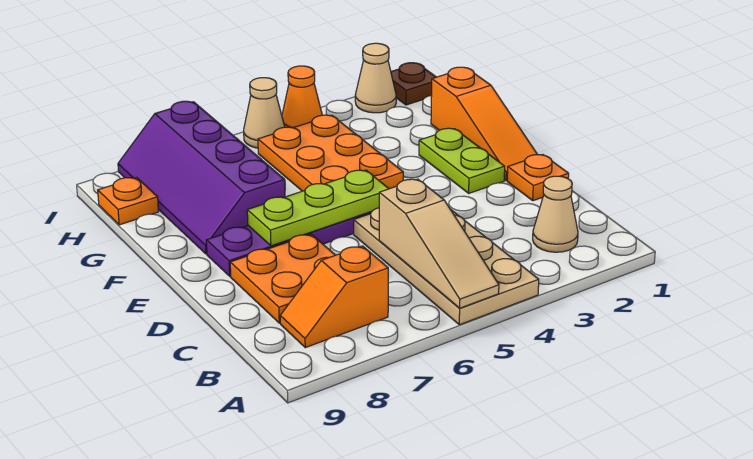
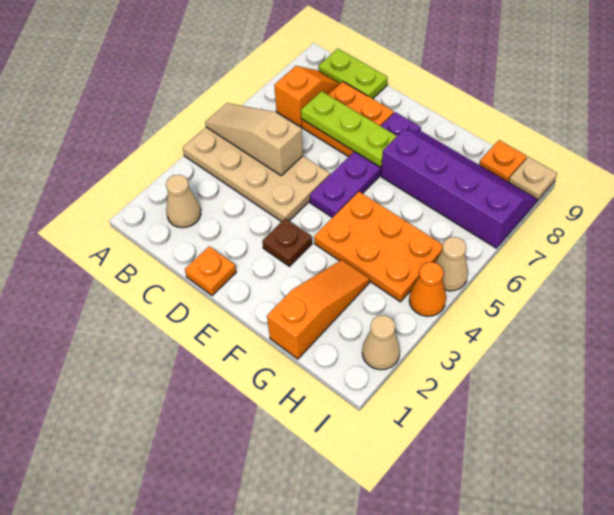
orange slope E1:G1 level 1 top G -> orange slope G1:G3 level 1 top 1
lime plate E2:F2 level 1 -> lime plate B9:C9 level 1
lime plate E5:E7 level 2 -> lime plate C7:E7 level 2
brown plate I1 level 1 -> brown plate E3 level 1
none -> tan plate I9 level 1

